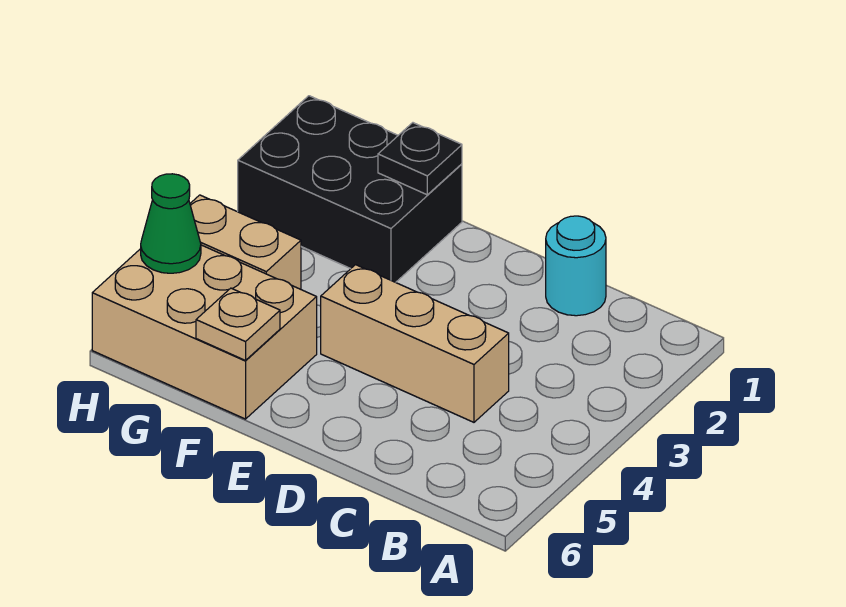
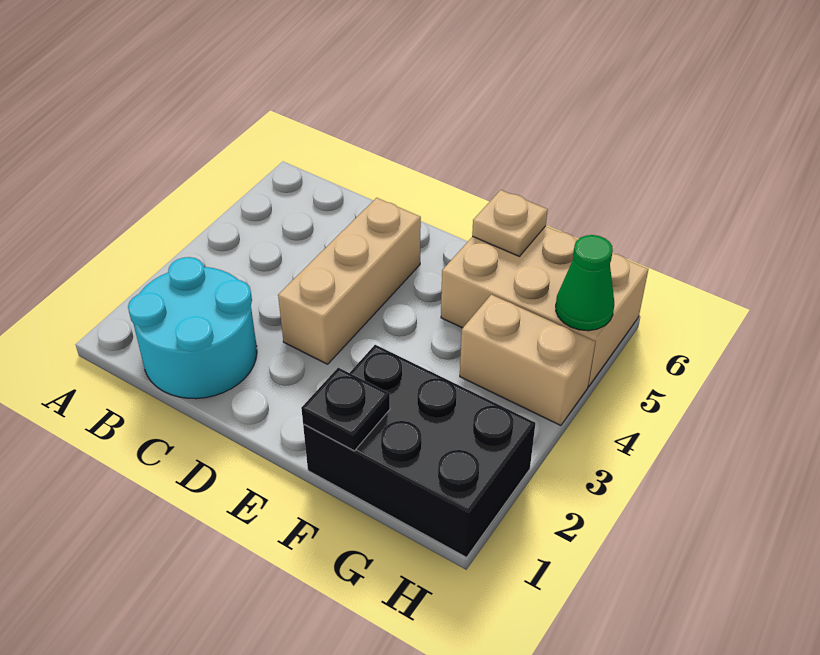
cyan round brick C1 level 1 -> cyan round brick B1:C2 level 1
tan brick C4:E4 level 1 -> tan brick D3:D5 level 1

